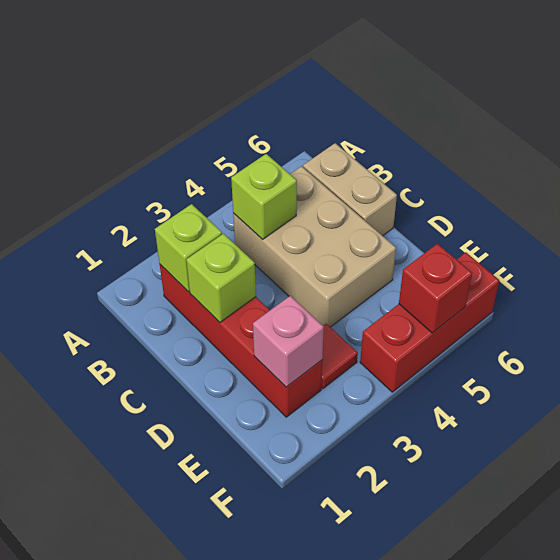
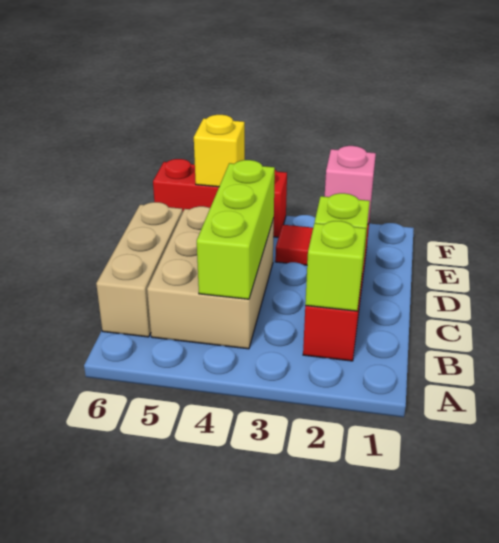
lime brick B4 level 2 -> lime brick B4:D4 level 2
tan brick B6:C6 level 1 -> tan brick B6:D6 level 1
red brick F5 level 2 -> yellow brick F5 level 2

